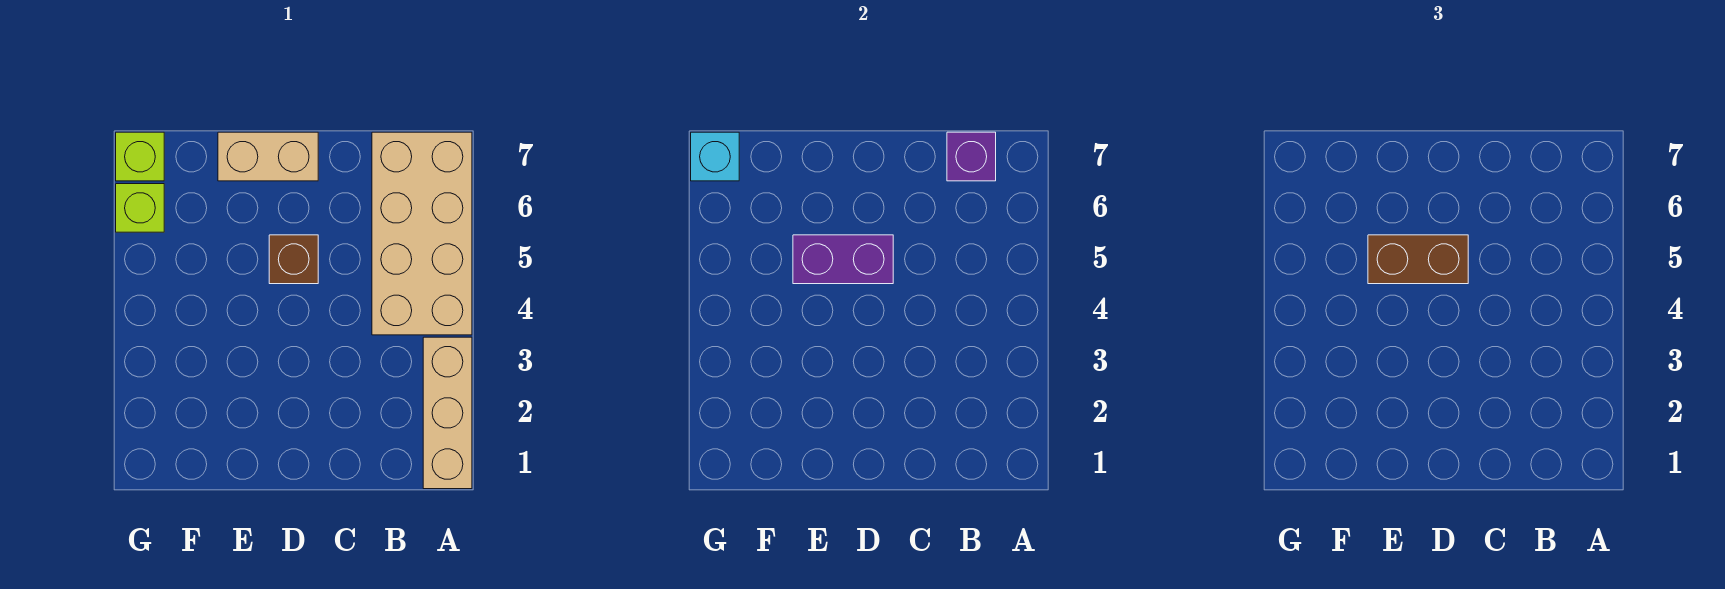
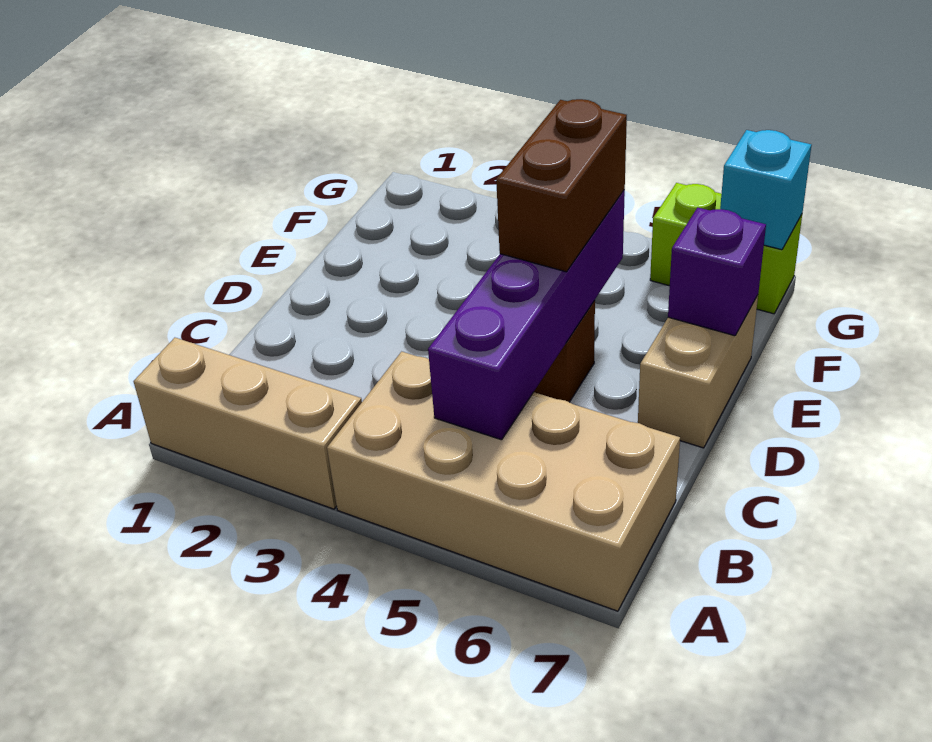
purple brick B7 level 2 -> purple brick E7 level 2
purple brick D5:E5 level 2 -> purple brick B5:E5 level 2

